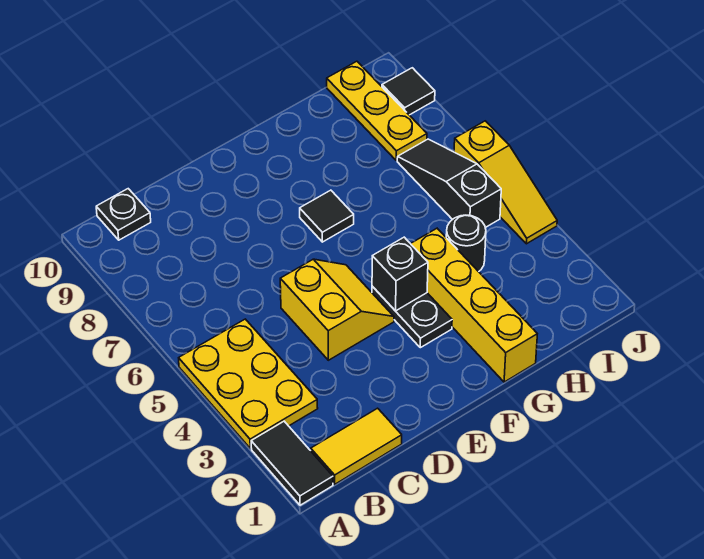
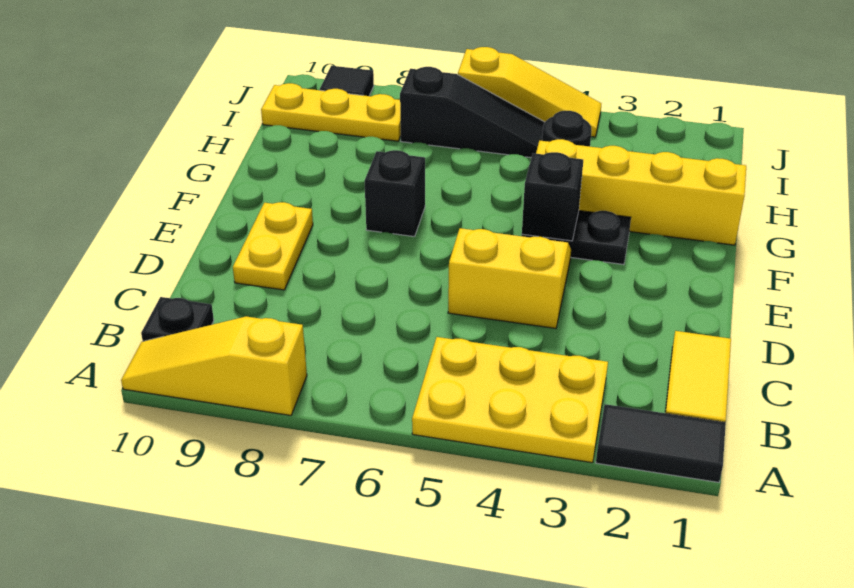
none -> yellow slope A8:A10 level 1 top 8
none -> yellow plate D9:E9 level 1
black tile F7 level 1 -> black brick F7 level 1
black slope I5:I7 level 1 top 5 -> black slope I5:I7 level 1 top 7

